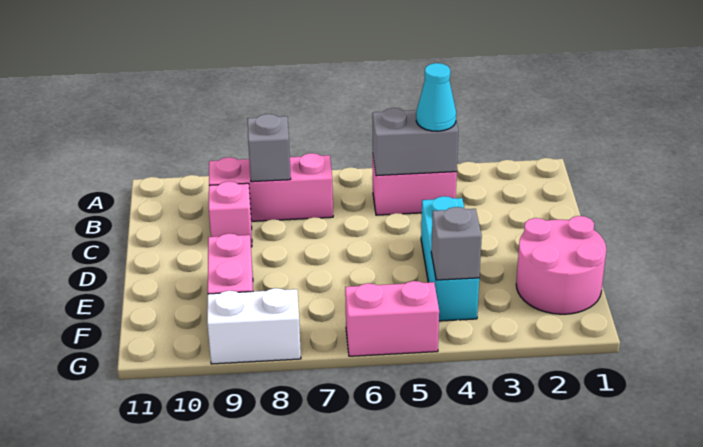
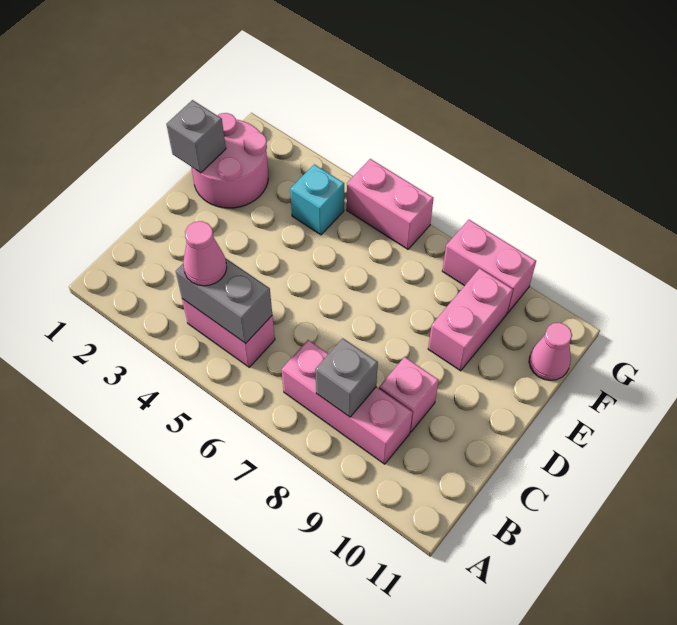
cyan cone B4 level 3 -> pink cone B4 level 3
cyan brick D4:F4 level 1 -> cyan brick F4 level 1
grey brick F4 level 2 -> grey brick E1 level 2
none -> pink cone F11 level 1
white brick G8:G9 level 1 -> pink brick G8:G9 level 1

